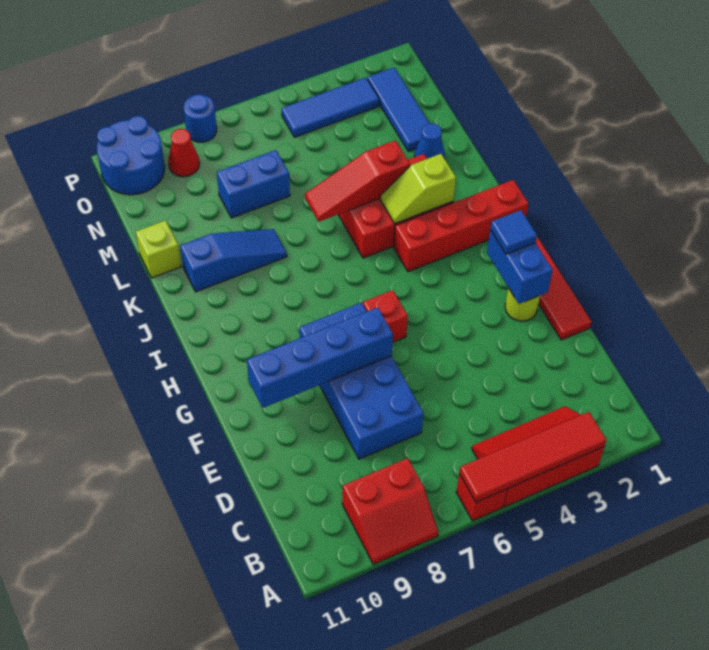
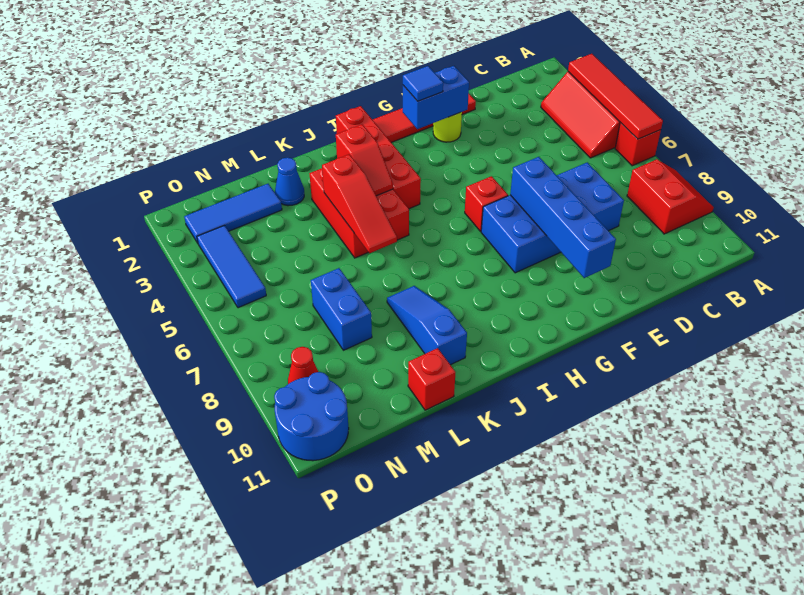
lime slope J3:J4 level 2 top 3 -> red slope J3:J4 level 2 top 3
lime brick L11 level 1 -> red brick L11 level 1
blue round brick P8 level 1 -> none

